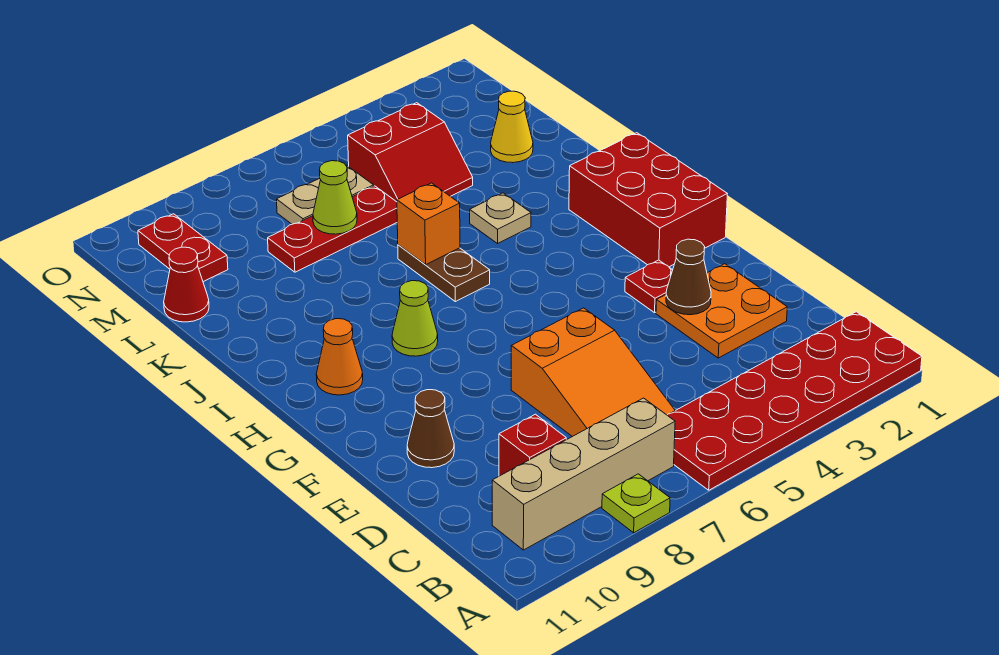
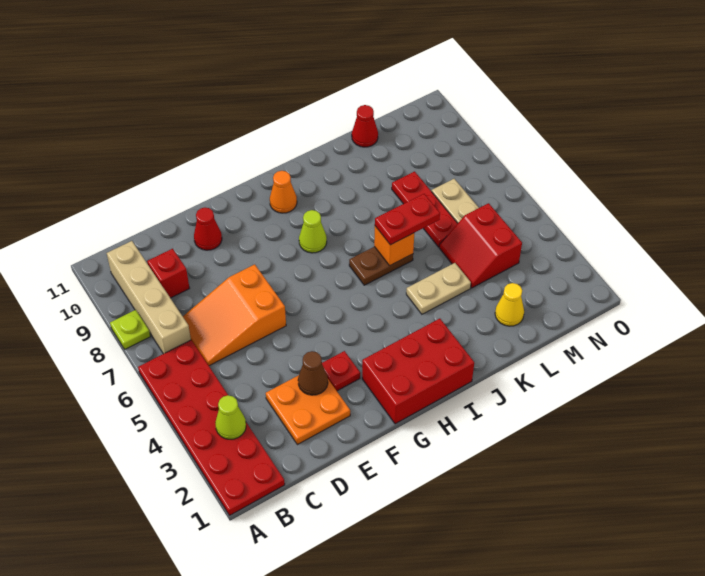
brown cone E10 level 1 -> red cone E10 level 1
tan plate J4 level 1 -> tan plate J4:K4 level 1
lime cone L7 level 2 -> lime cone B3 level 2
red plate M10:N10 level 1 -> red plate J6:K6 level 3

